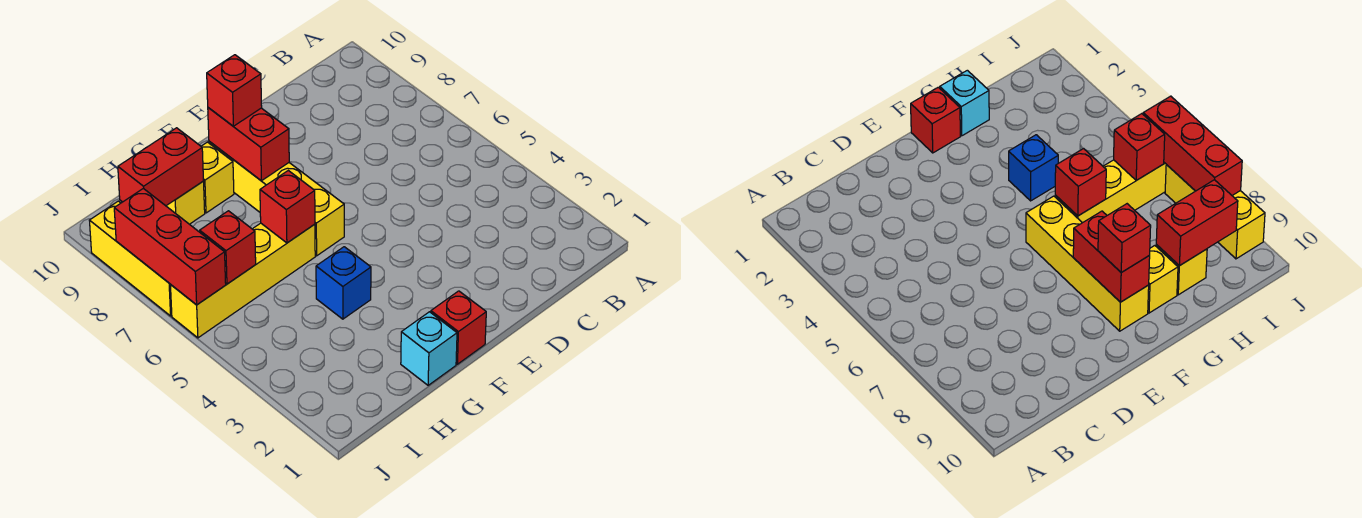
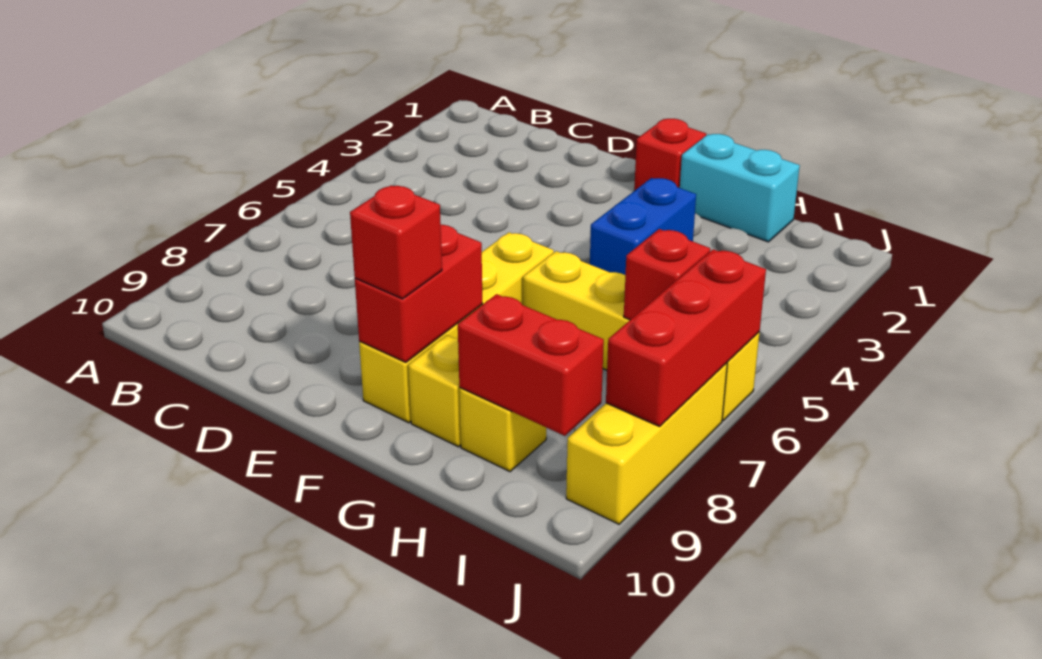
cyan brick G1 level 1 -> cyan brick G1:H1 level 1
blue brick G4 level 1 -> blue brick G3:G4 level 1
red brick G6 level 2 -> none

